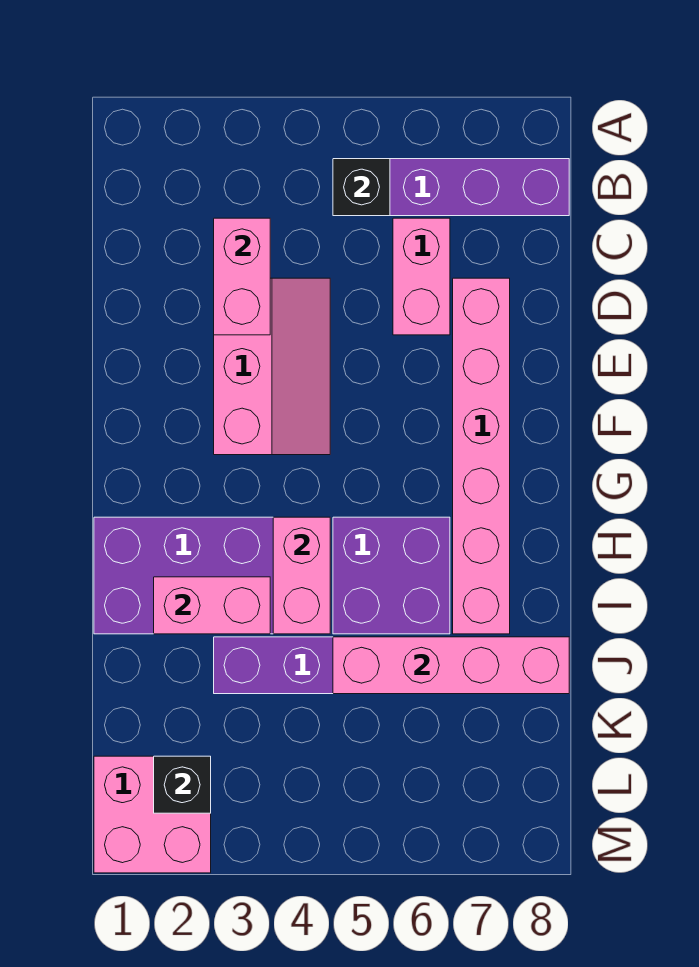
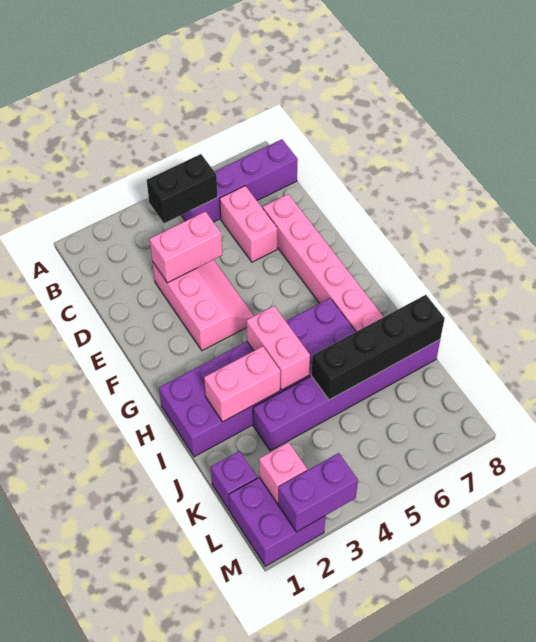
black brick B5 level 2 -> black brick B4:B5 level 2
pink brick C3:D3 level 2 -> pink brick D3:D4 level 2
pink brick J5:J8 level 2 -> black brick J5:J8 level 2
none -> purple brick K1 level 1
pink brick L1:M2 level 1 -> purple brick L1:M2 level 1
black brick L2 level 2 -> pink brick L2 level 2
none -> purple brick M2:M3 level 2

